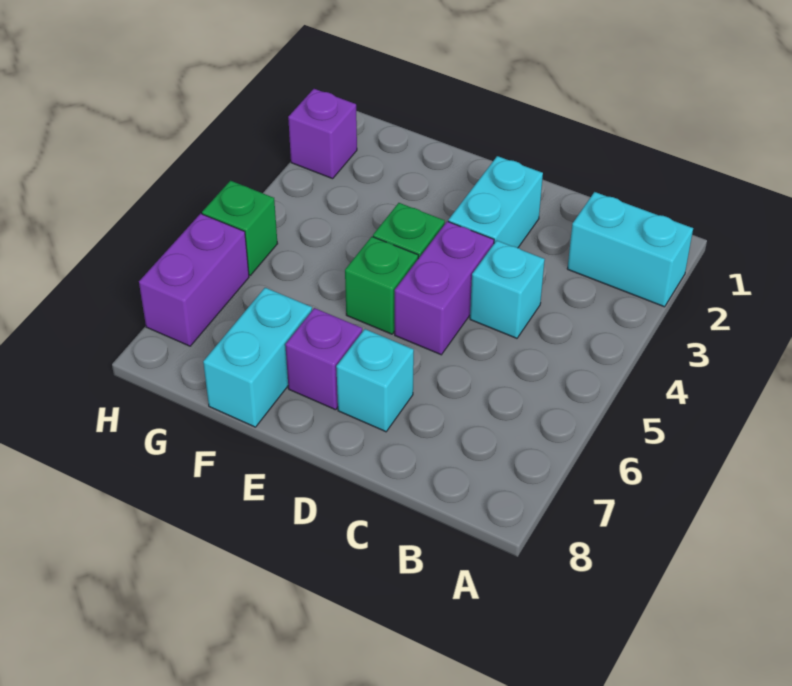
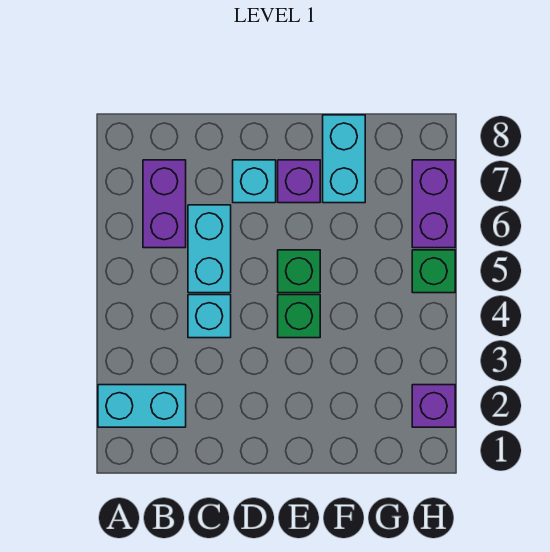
cyan brick D2:D3 level 1 -> cyan brick C5:C6 level 1
purple brick D4:D5 level 1 -> purple brick B6:B7 level 1

